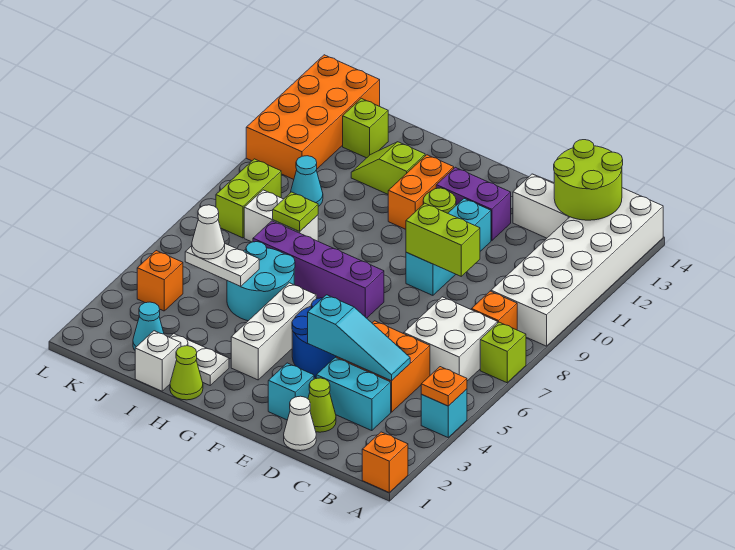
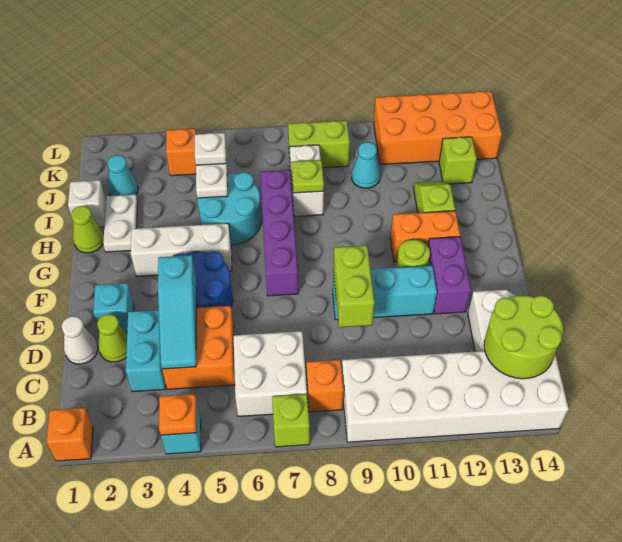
white cone J5 level 3 -> white plate J5 level 3

